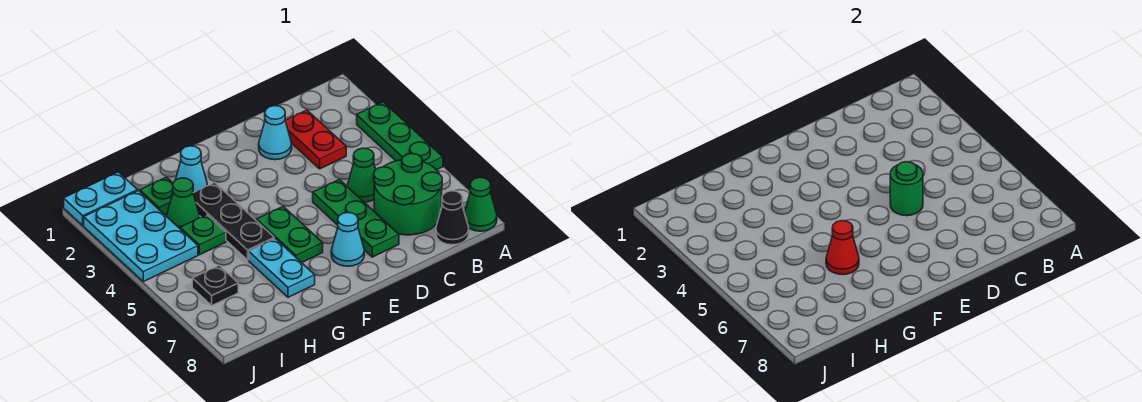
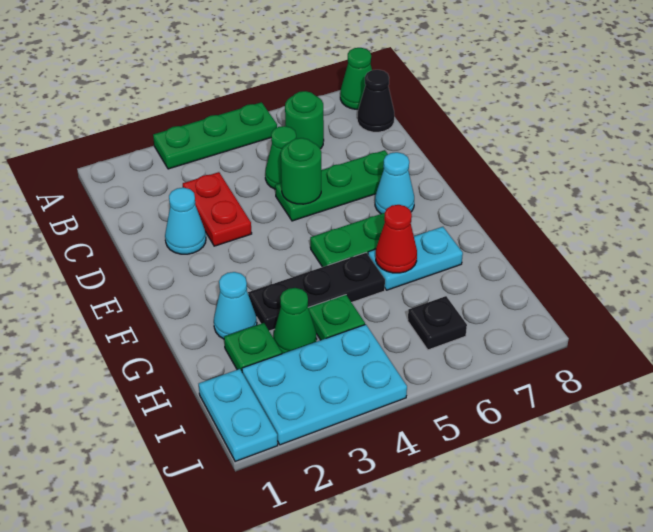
green round brick B6:C7 level 1 -> green round brick B6 level 1
red plate C2:C3 level 1 -> red plate C3:D3 level 1

